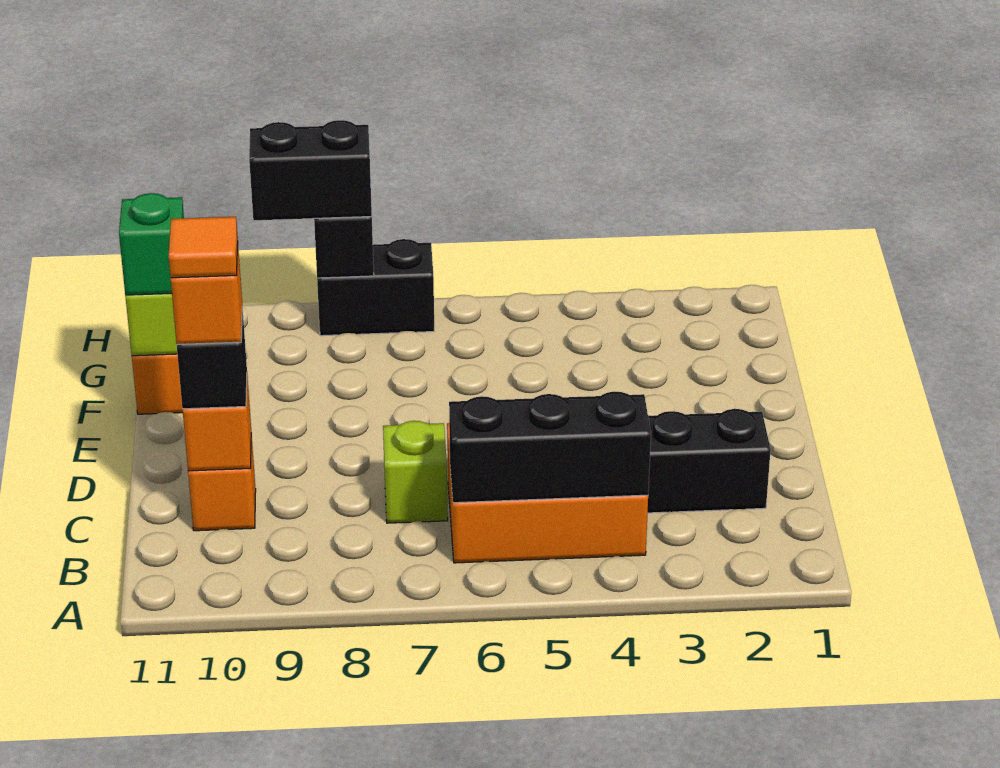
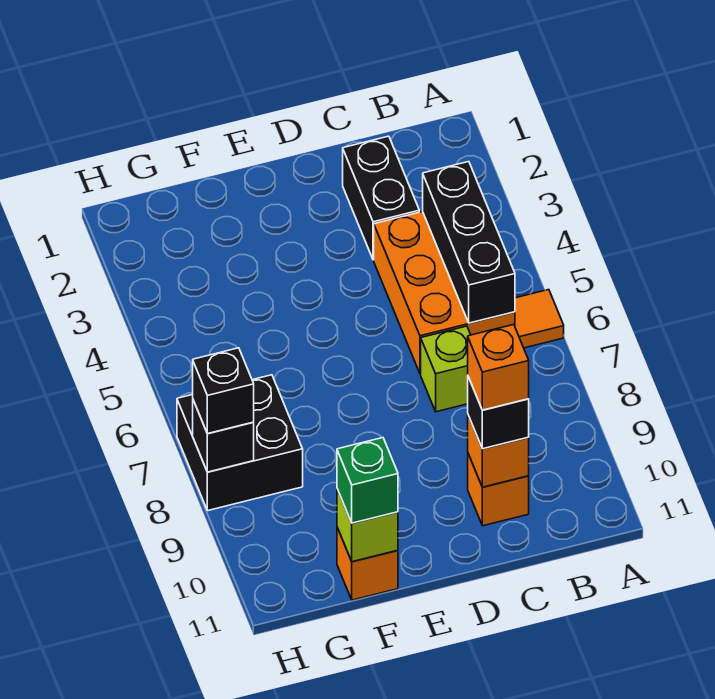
orange tile C10 level 5 -> orange tile A6 level 1
black brick H7:H8 level 1 -> black brick G7:H8 level 1
black brick H8:H9 level 3 -> black brick H8 level 3

